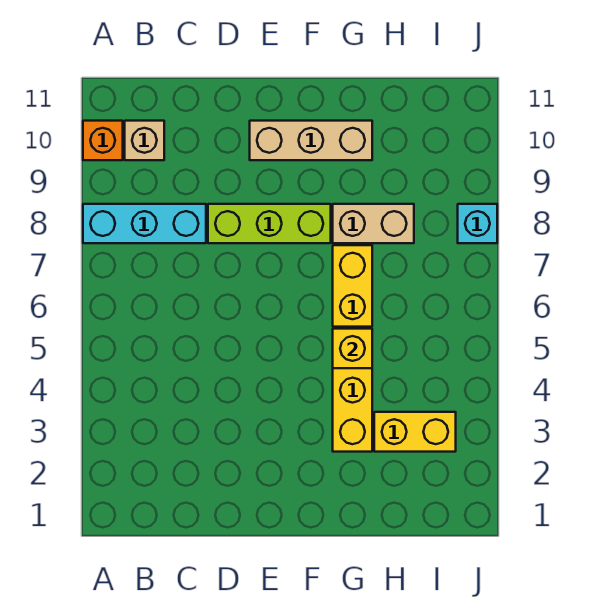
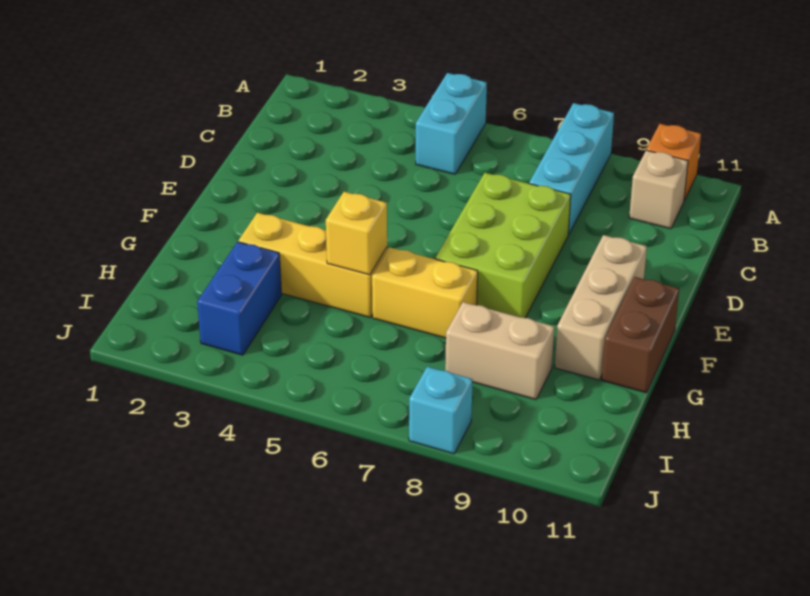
none -> cyan brick A5:B5 level 1
lime brick D8:F8 level 1 -> lime brick D7:F8 level 1
none -> brown brick F11:G11 level 1
tan brick G8:H8 level 1 -> tan brick H8:H9 level 1
yellow brick H3:I3 level 1 -> blue brick H3:I3 level 1

